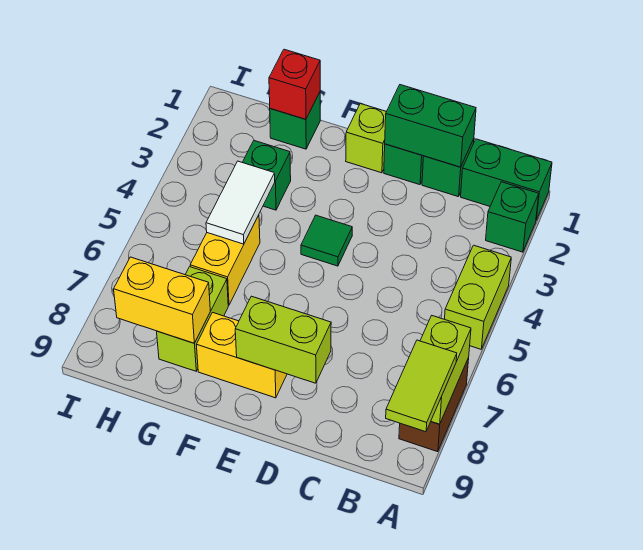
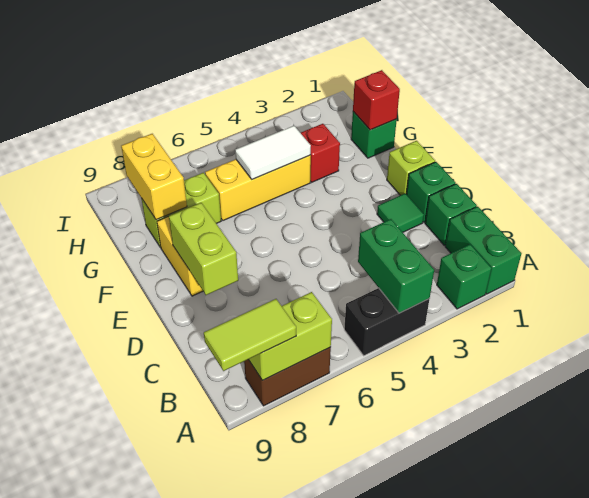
lime brick A4:A5 level 1 -> black brick A4:A5 level 1
green brick C1:D1 level 2 -> green brick A4:B4 level 2
green tile E4 level 1 -> green tile D2 level 1
green brick G3 level 1 -> red brick G3 level 1
yellow brick G5:G6 level 1 -> yellow brick G4:G6 level 1

